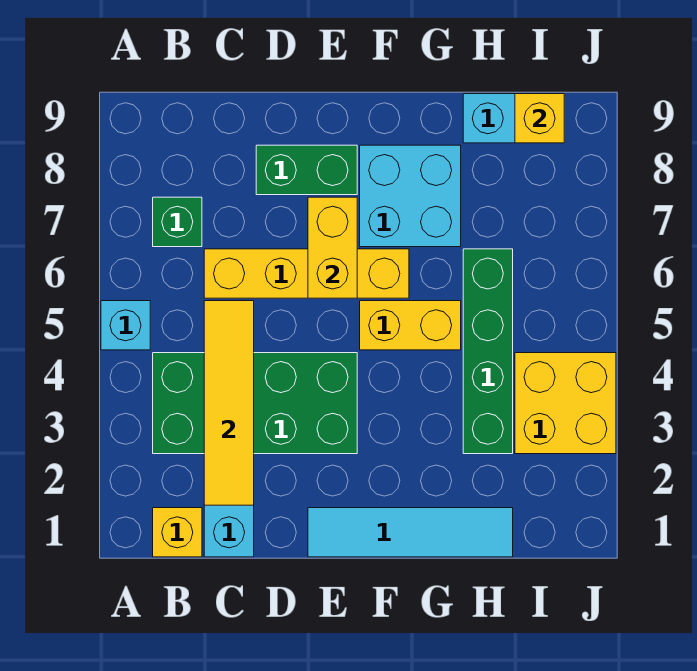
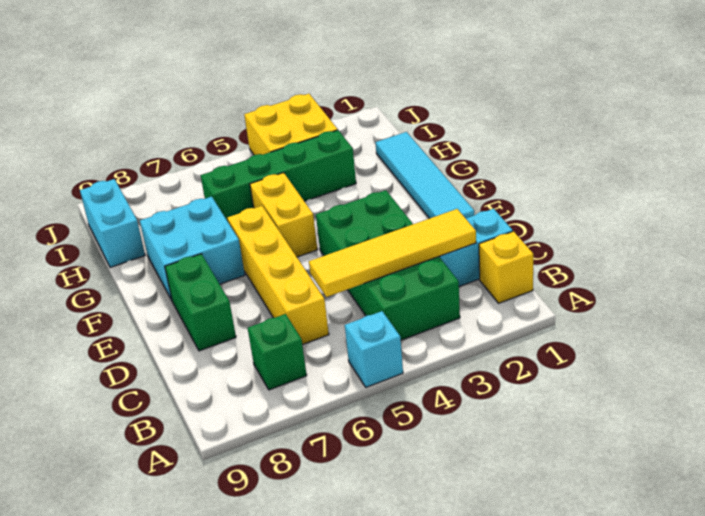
yellow brick E6:E7 level 2 -> none
yellow brick I9 level 2 -> none

